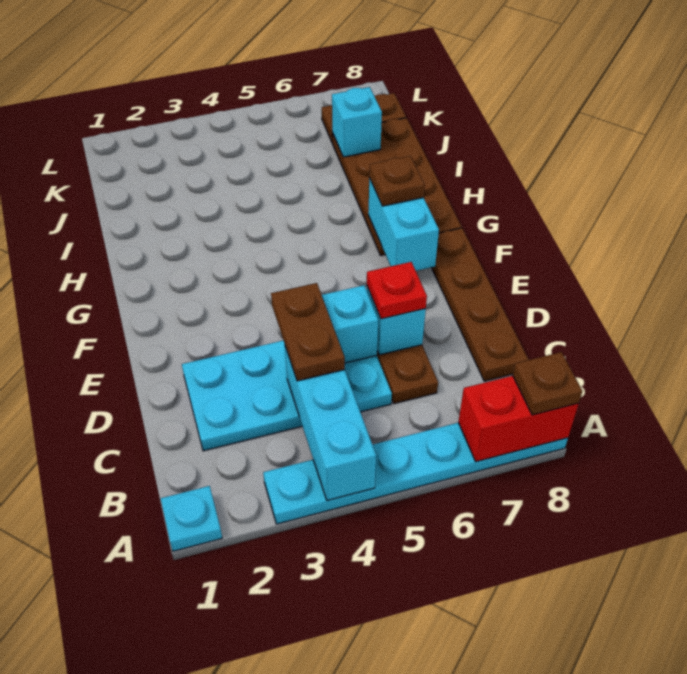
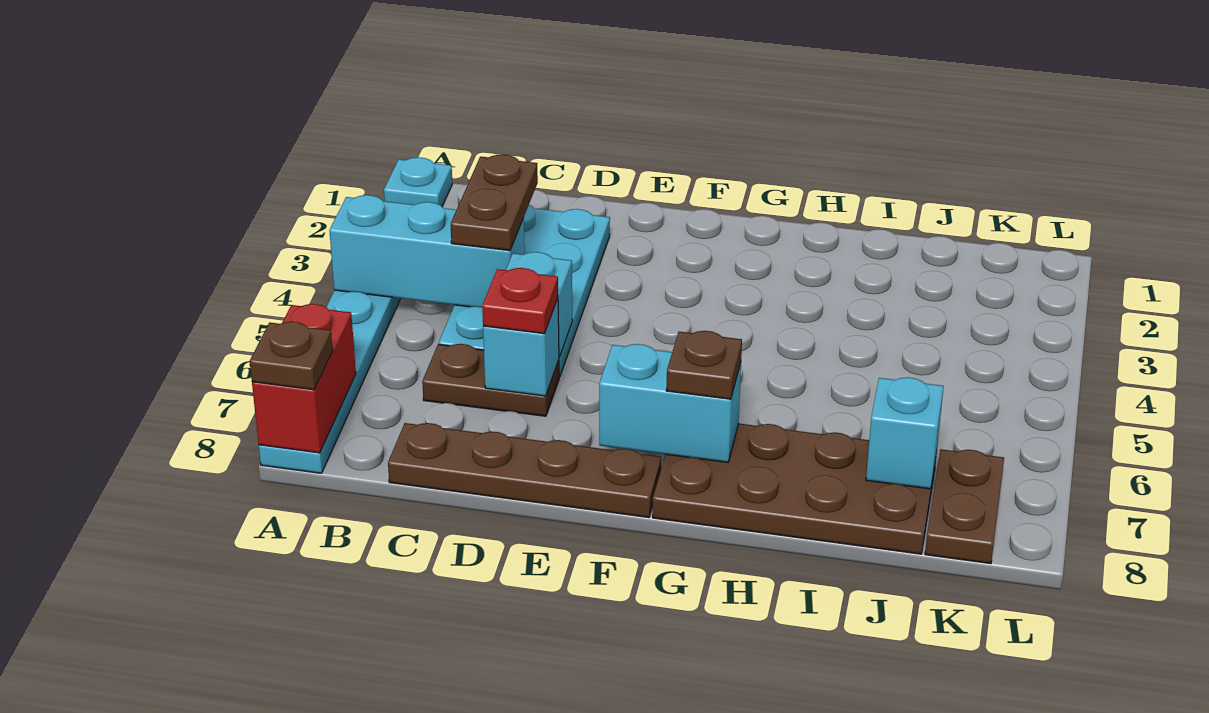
brown plate C4:D4 level 3 -> brown plate C3:C4 level 3

